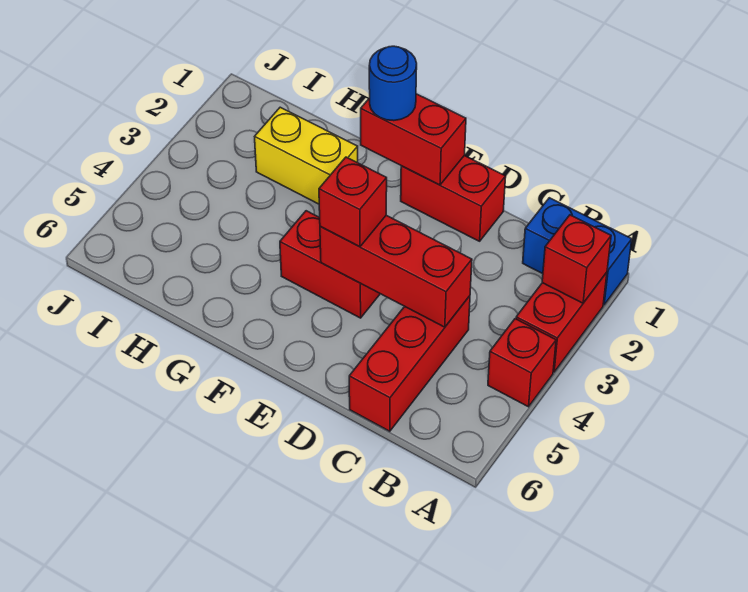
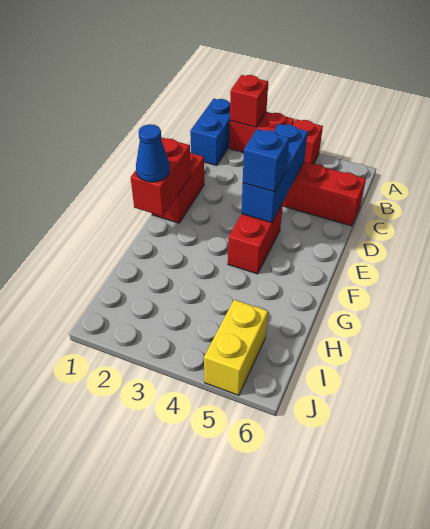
red brick C4:E4 level 2 -> blue brick C4:E4 level 2
red brick E4 level 3 -> blue brick E4 level 3
blue round brick F1 level 3 -> blue cone F1 level 3
yellow brick G2:H2 level 1 -> yellow brick I5:J5 level 1

